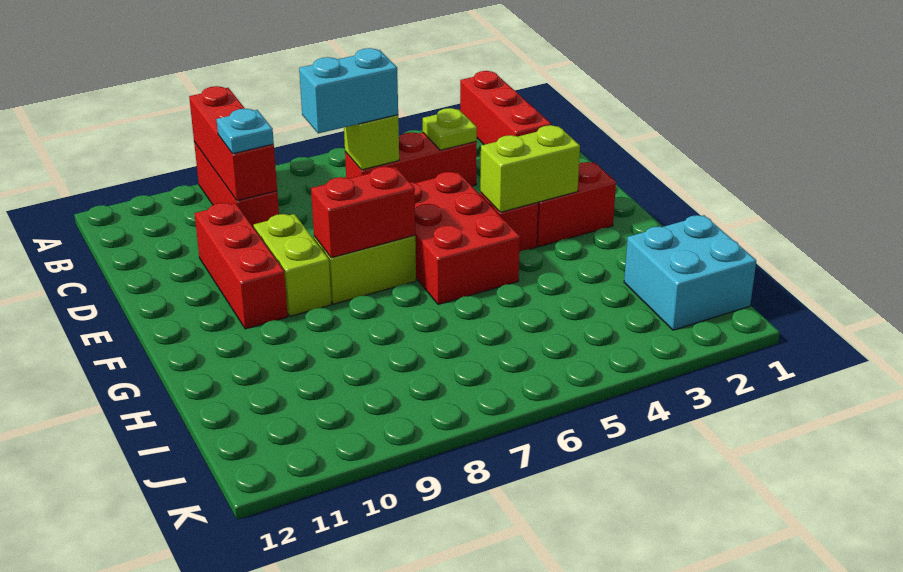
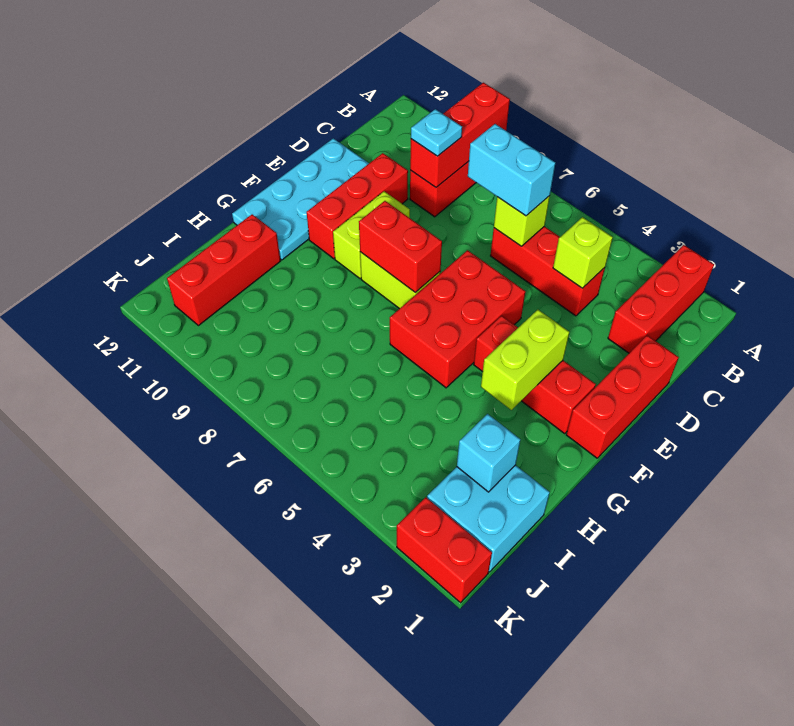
lime plate C4 level 2 -> lime brick C4 level 2
none -> red brick D1:F1 level 1
none -> cyan plate D11:G12 level 1
lime brick F3:F4 level 2 -> lime brick F3:G3 level 2
none -> red brick H11:J11 level 1
none -> cyan brick I2 level 2
none -> red brick K1:K2 level 1

